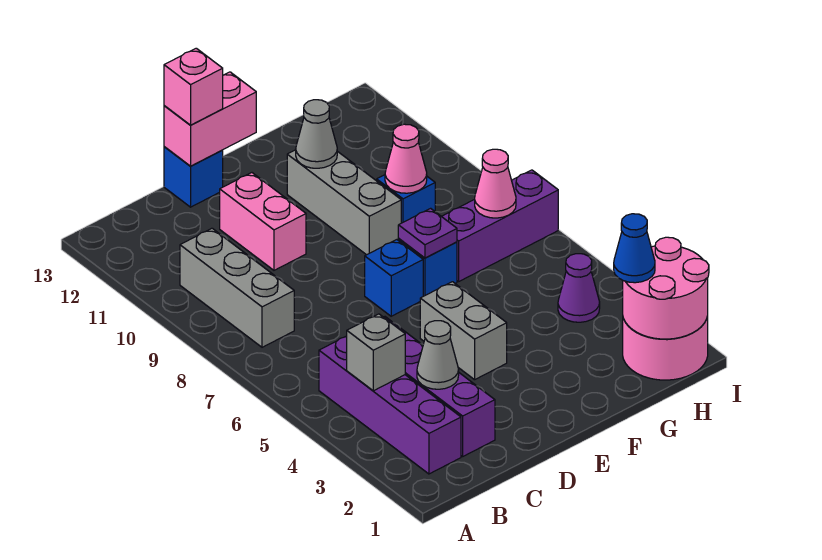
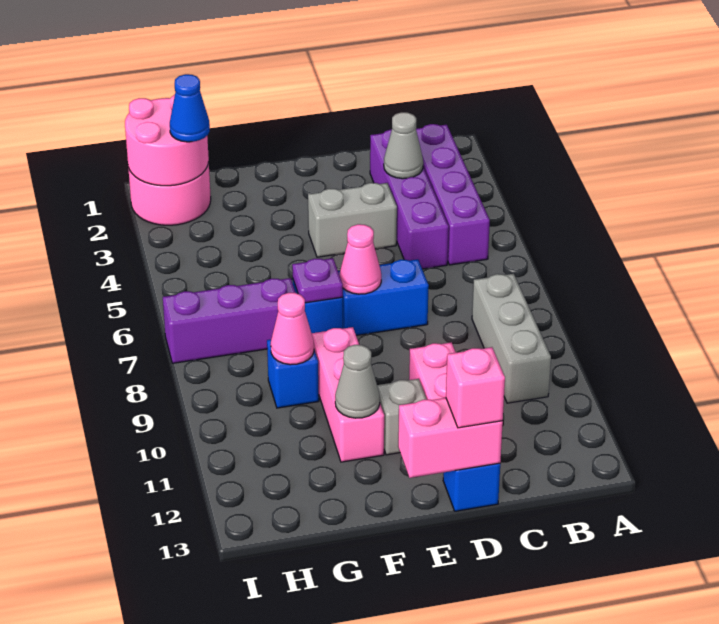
grey brick B4 level 2 -> grey brick E11 level 1
grey brick E4:E5 level 1 -> grey brick D4:E4 level 1
blue brick E7 level 1 -> blue brick D7:E7 level 1
grey brick F9:F11 level 1 -> pink brick F9:F11 level 1
purple cone H4 level 1 -> none
pink cone H7 level 2 -> pink cone E7 level 2

